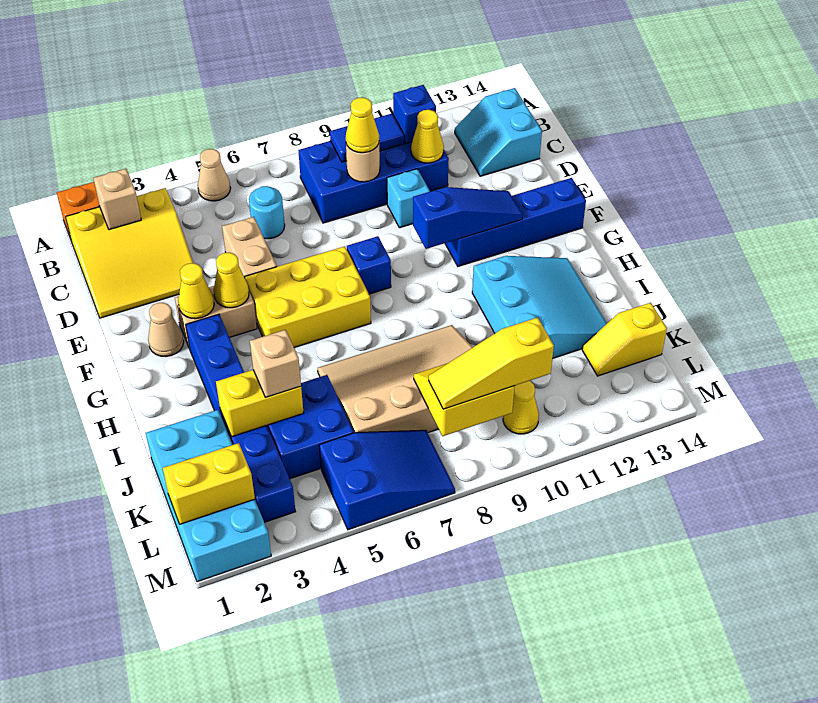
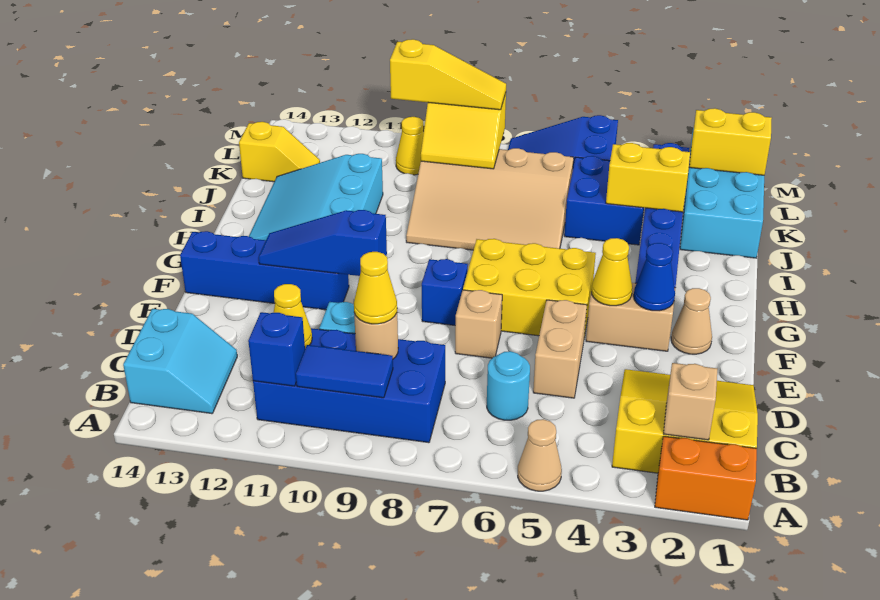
yellow cone F3 level 2 -> blue cone F3 level 2
tan brick J4 level 3 -> tan brick E7 level 1

